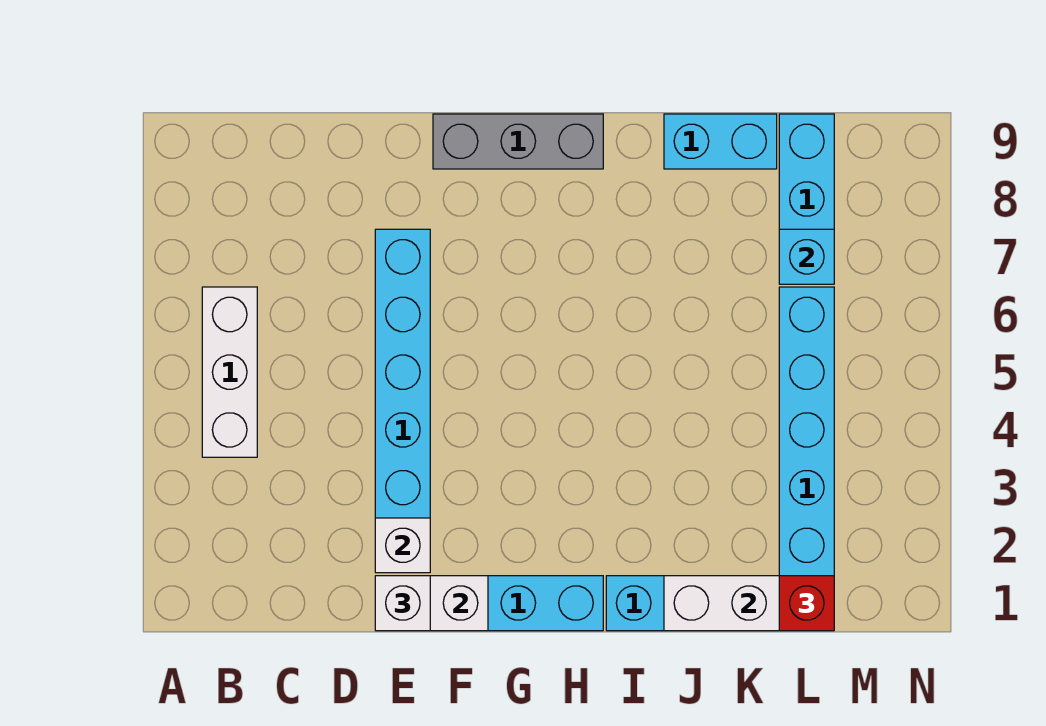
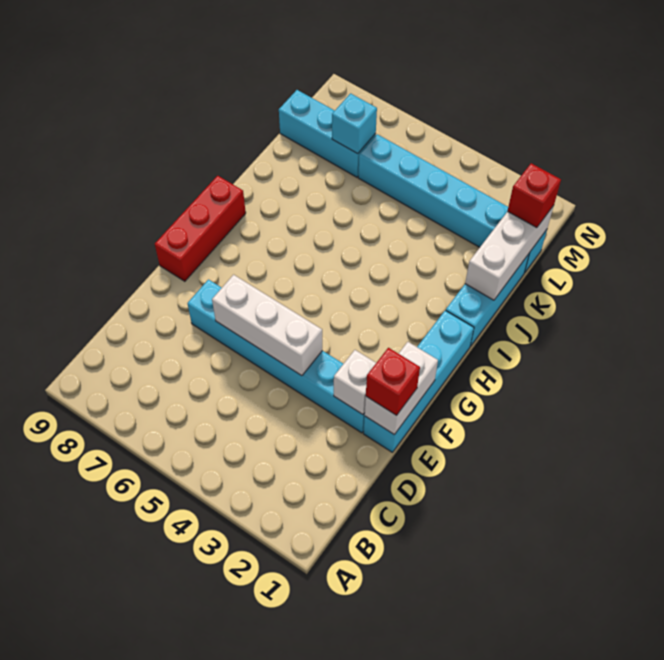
white brick B4:B6 level 1 -> white brick E4:E6 level 2
white brick E1 level 3 -> red brick E1 level 3
grey brick F9:H9 level 1 -> red brick F9:H9 level 1
cyan brick J9:K9 level 1 -> none

